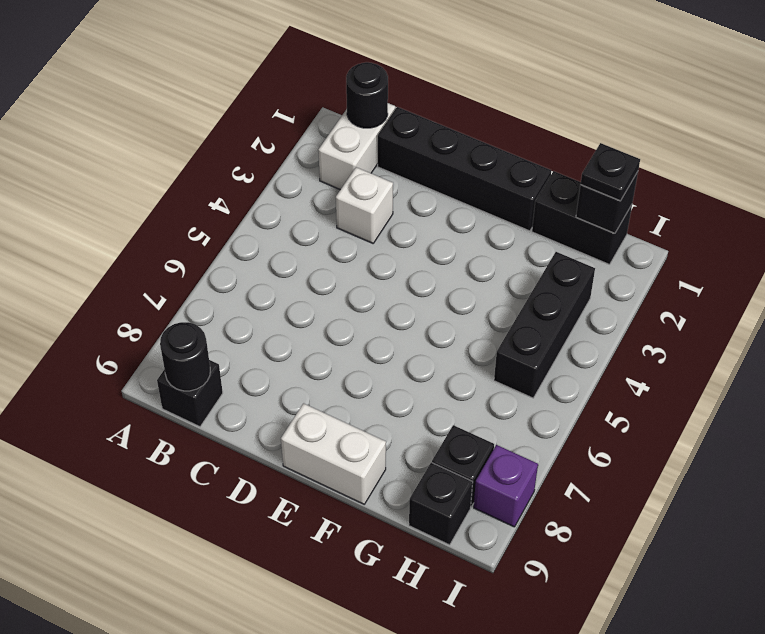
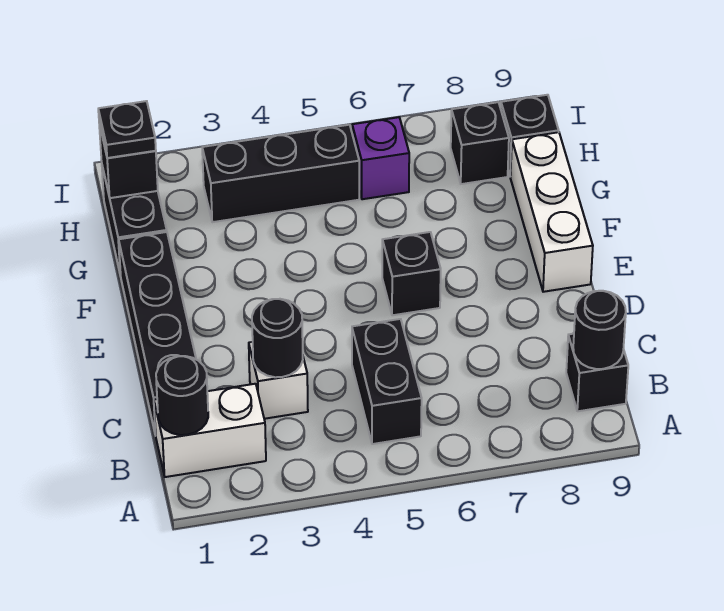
none -> black brick B5:C5 level 1
none -> black round brick C3 level 2
none -> black brick E6 level 1
white brick E9:F9 level 1 -> white brick E9:G9 level 1
purple brick I8 level 1 -> purple brick H6 level 1

